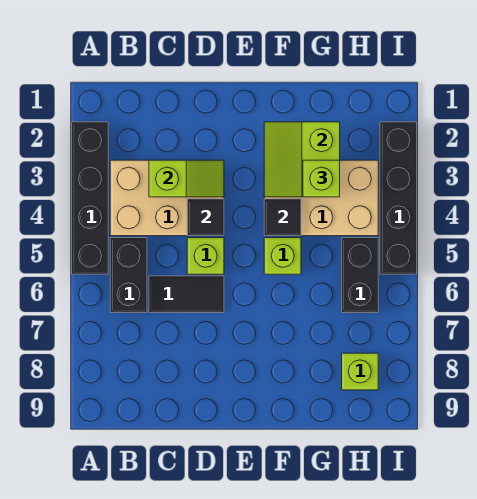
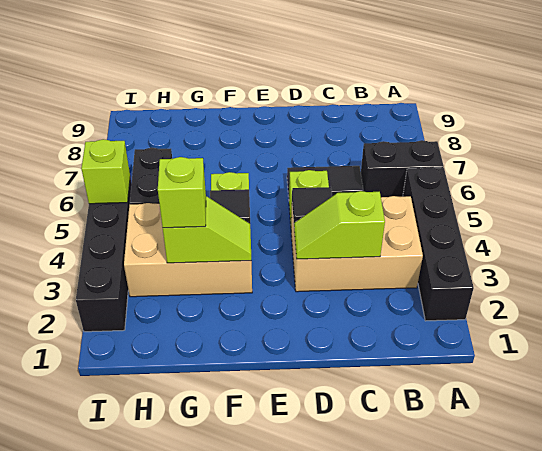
black brick B5:B6 level 1 -> black brick A6:B6 level 1
lime slope F2:G3 level 2 top G -> lime slope F3:G3 level 2 top G
lime brick H8 level 1 -> lime brick I5 level 2

